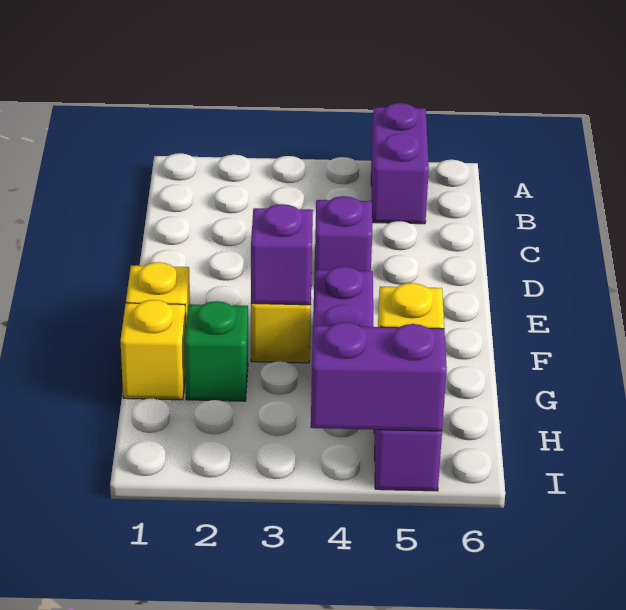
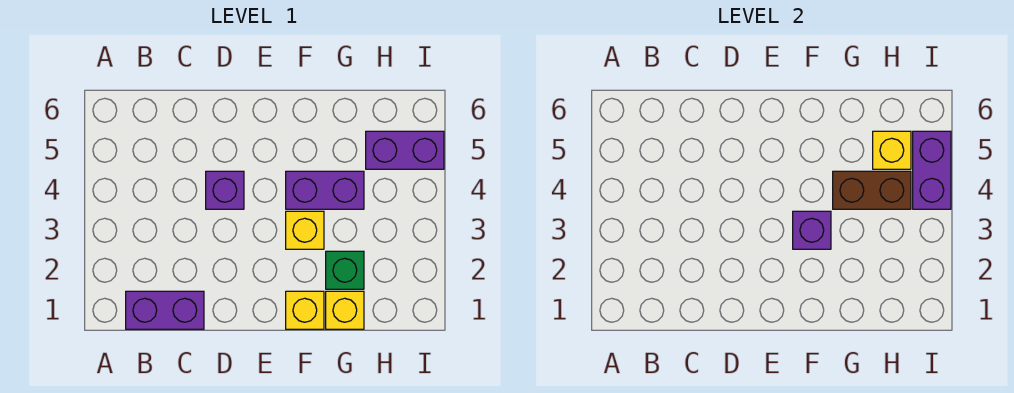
purple brick A5:B5 level 1 -> purple brick B1:C1 level 1
none -> brown brick G4:H4 level 2

